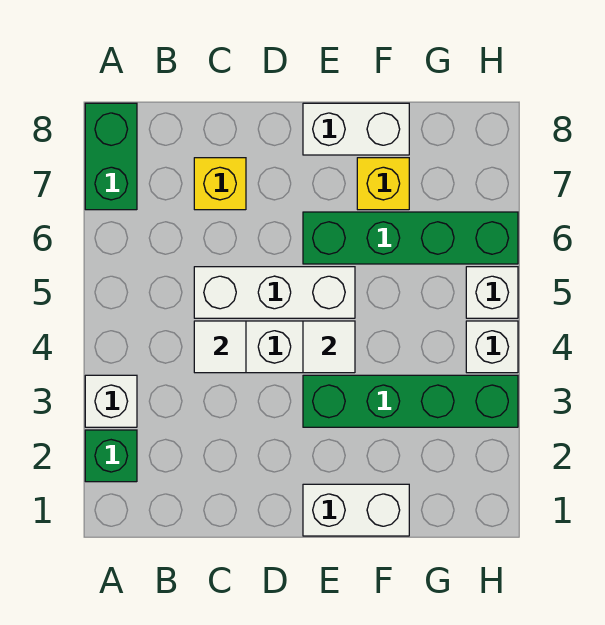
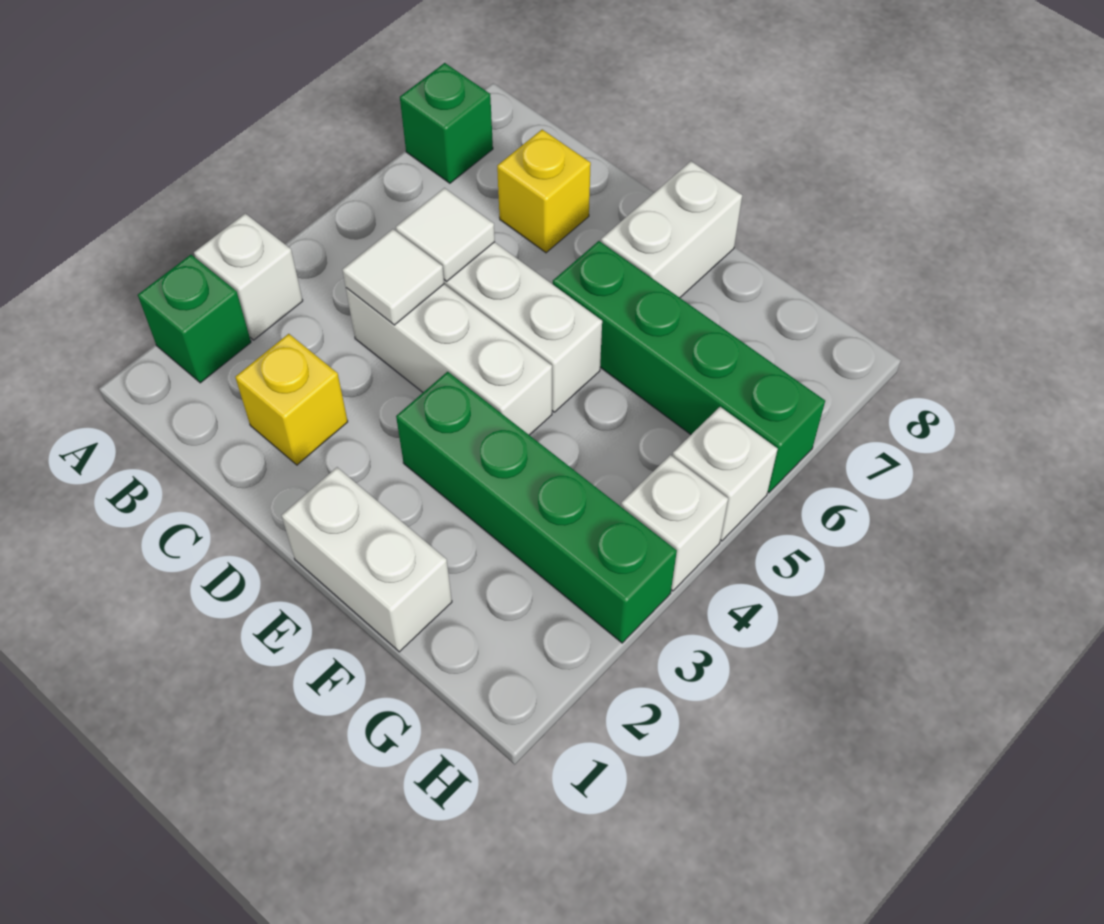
green brick A7:A8 level 1 -> green brick A7 level 1
white tile E4 level 2 -> white tile C5 level 2
white brick E8:F8 level 1 -> white brick E7:E8 level 1
yellow brick F7 level 1 -> yellow brick C2 level 1

